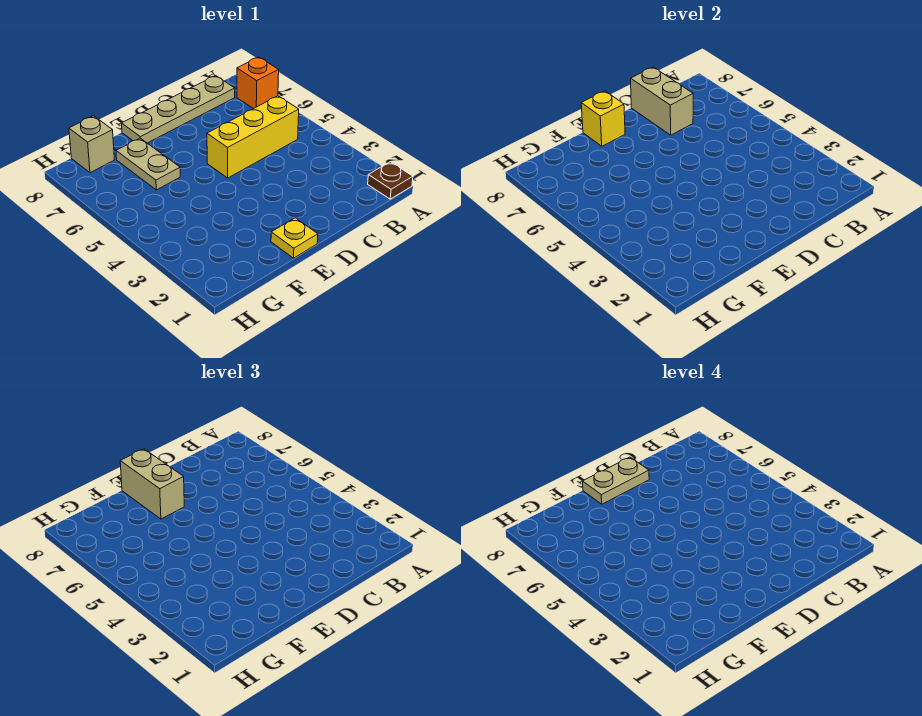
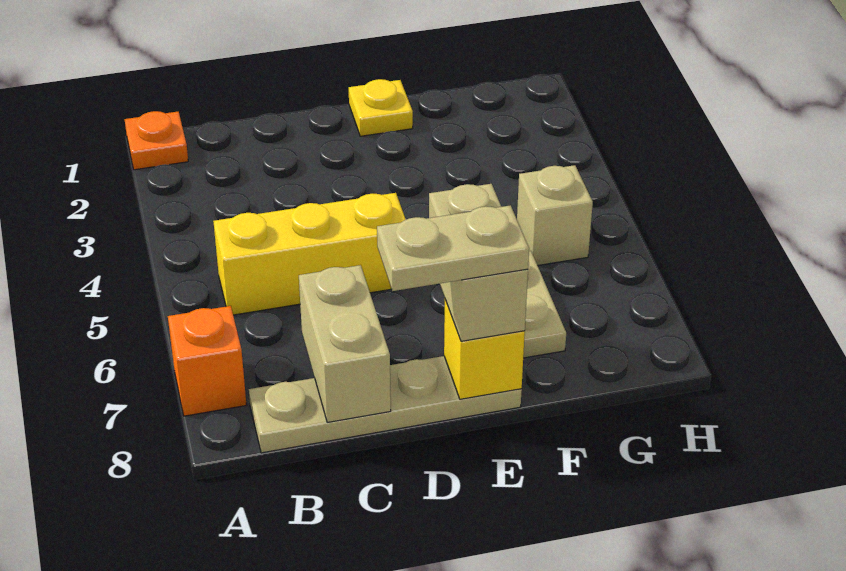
brown plate A1 level 1 -> orange plate A1 level 1
tan brick G8 level 1 -> tan brick G5 level 1

